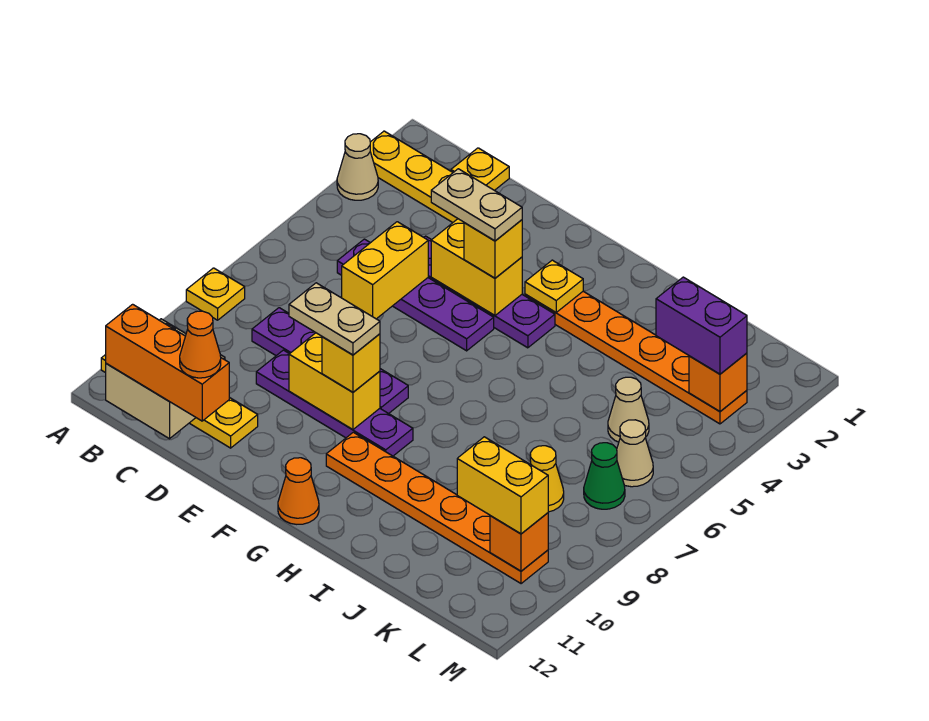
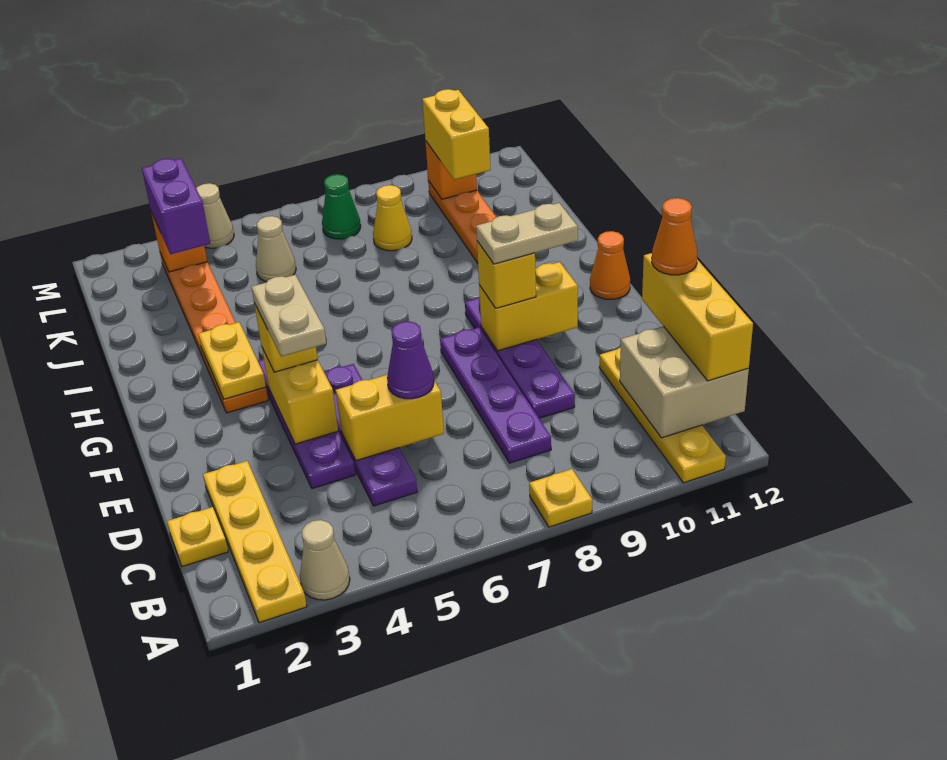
orange brick B12:D12 level 3 -> yellow brick B12:D12 level 3
none -> purple cone D6 level 3
yellow brick E9:F9 level 2 -> yellow brick F9:F10 level 2
tan plate E9:F9 level 4 -> tan plate F9:F10 level 4
yellow plate G3 level 2 -> yellow plate G3:H3 level 2
tan cone L6 level 1 -> tan cone M4 level 1

